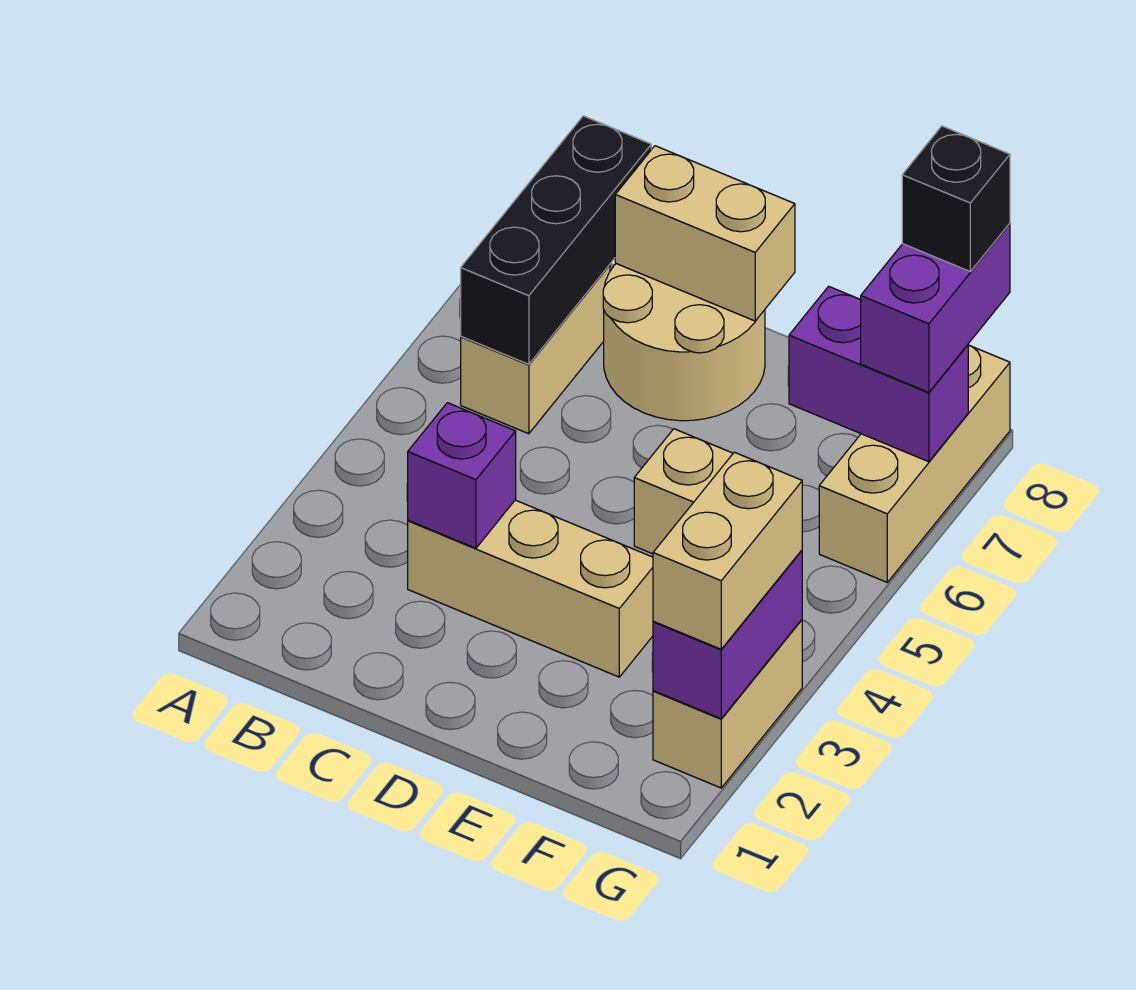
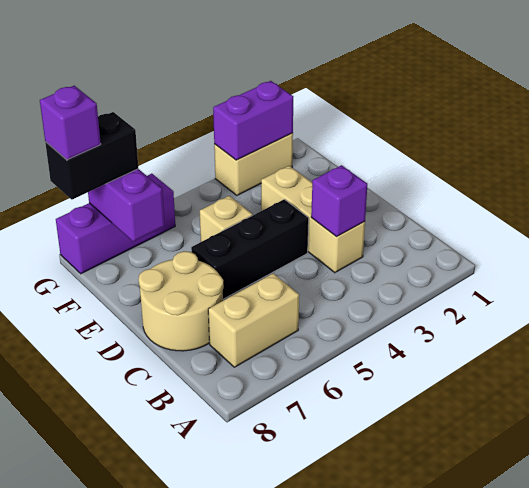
black brick B6:B8 level 2 -> black brick D4:D6 level 1
tan brick C8:D8 level 2 -> none
tan brick G2:G3 level 3 -> none
tan brick G6:G8 level 1 -> purple brick G6:G8 level 1
purple brick G7:G8 level 3 -> black brick G7:G8 level 3
black brick G8 level 4 -> purple brick G8 level 4

